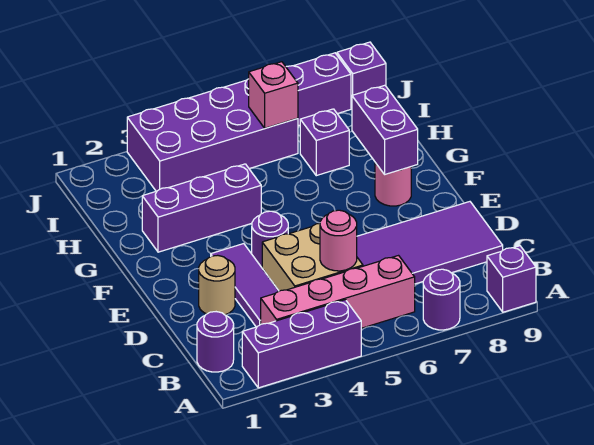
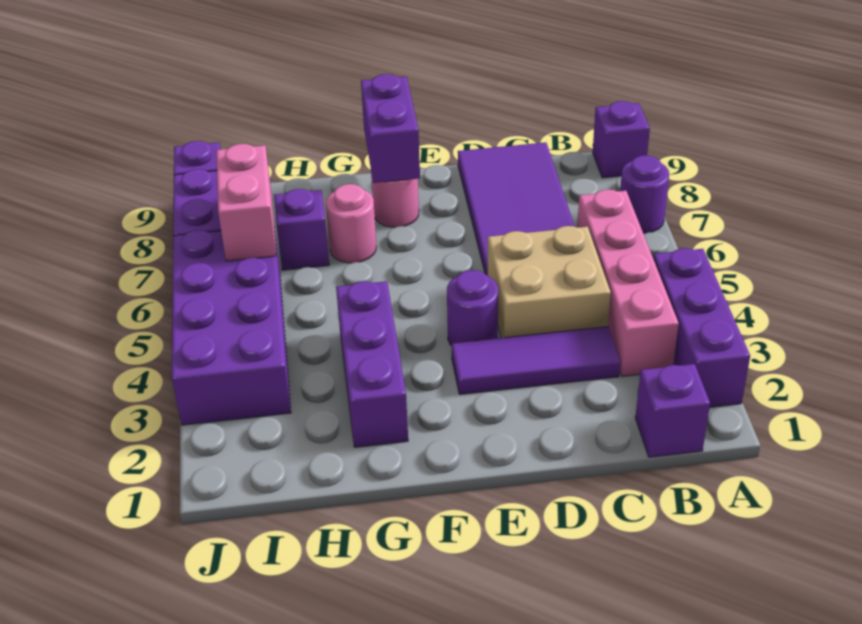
purple round brick B1 level 1 -> purple brick B1 level 1
pink round brick C5 level 2 -> pink round brick G7 level 1
tan round brick D2 level 1 -> none
purple brick F8:G8 level 2 -> purple brick F8:F9 level 2
pink brick I6 level 2 -> pink brick I6:I7 level 2

